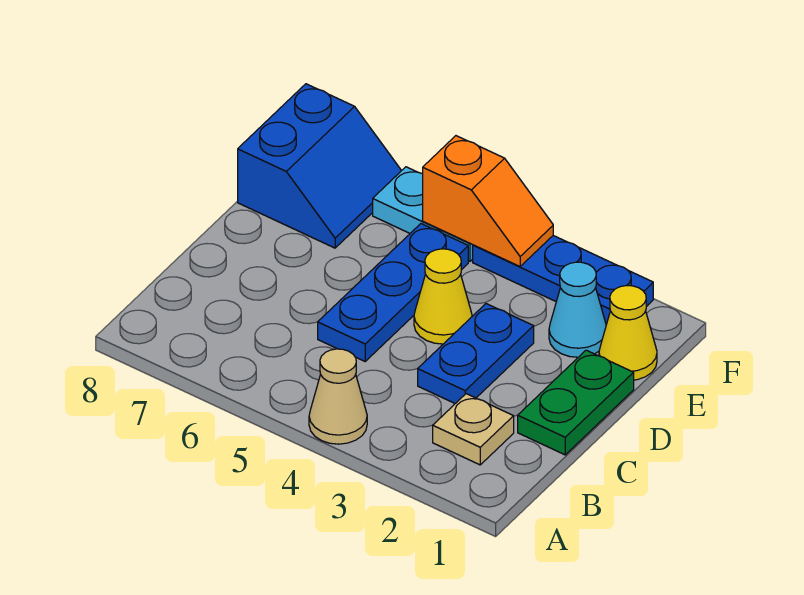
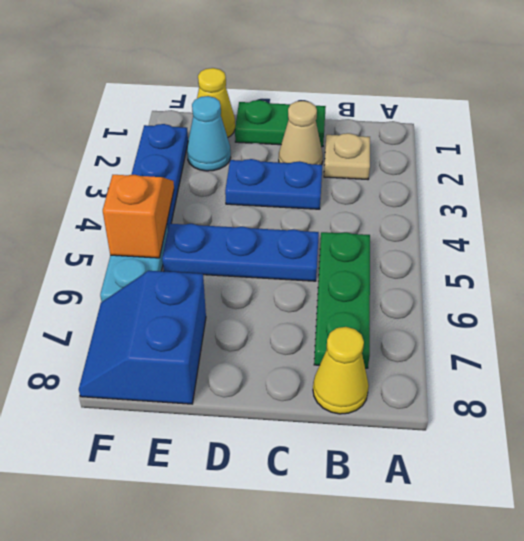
tan cone A4 level 1 -> tan cone C2 level 1
none -> green plate B5:B7 level 1
yellow cone D4 level 1 -> yellow cone B8 level 1
blue slope E7:F8 level 1 top 8 -> blue slope E7:F8 level 1 top E

